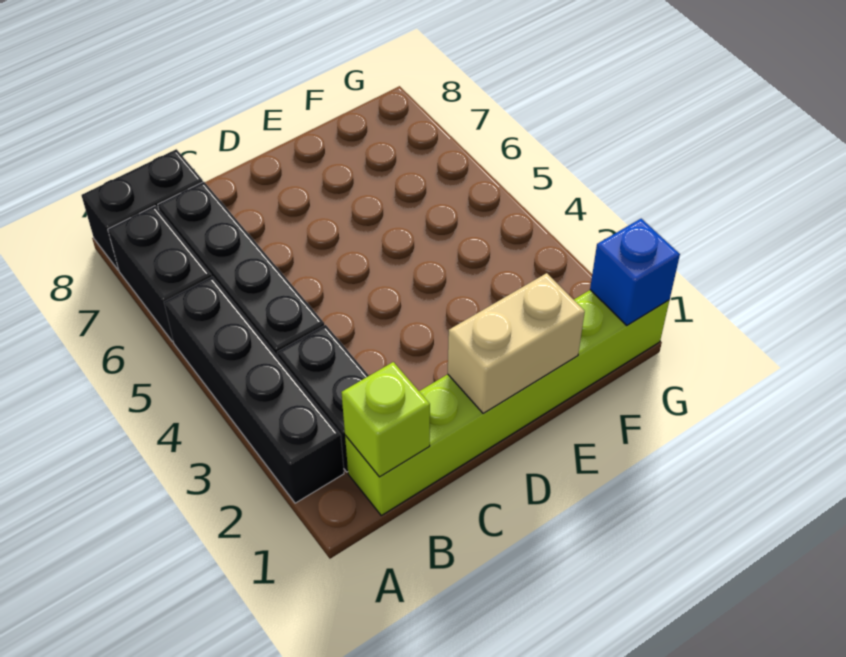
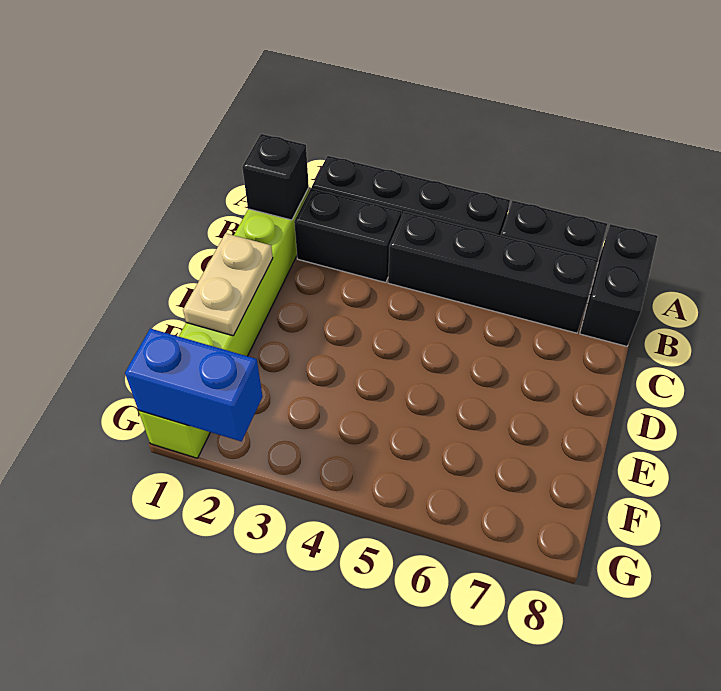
lime brick B1 level 2 -> black brick B1 level 2
tan brick D1:E1 level 2 -> tan plate D1:E1 level 2
blue brick G1 level 2 -> blue brick G1:G2 level 2

